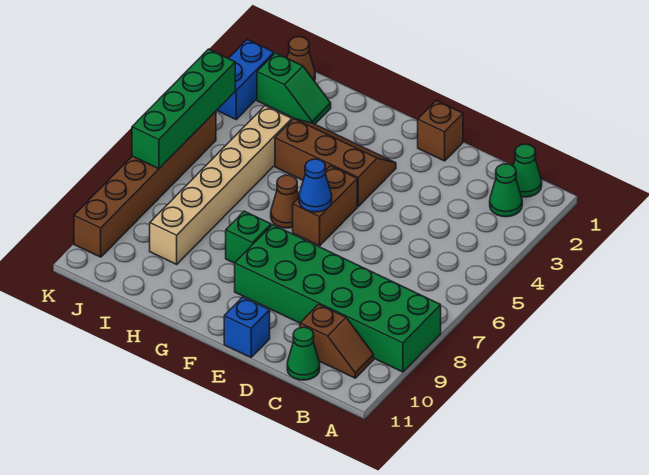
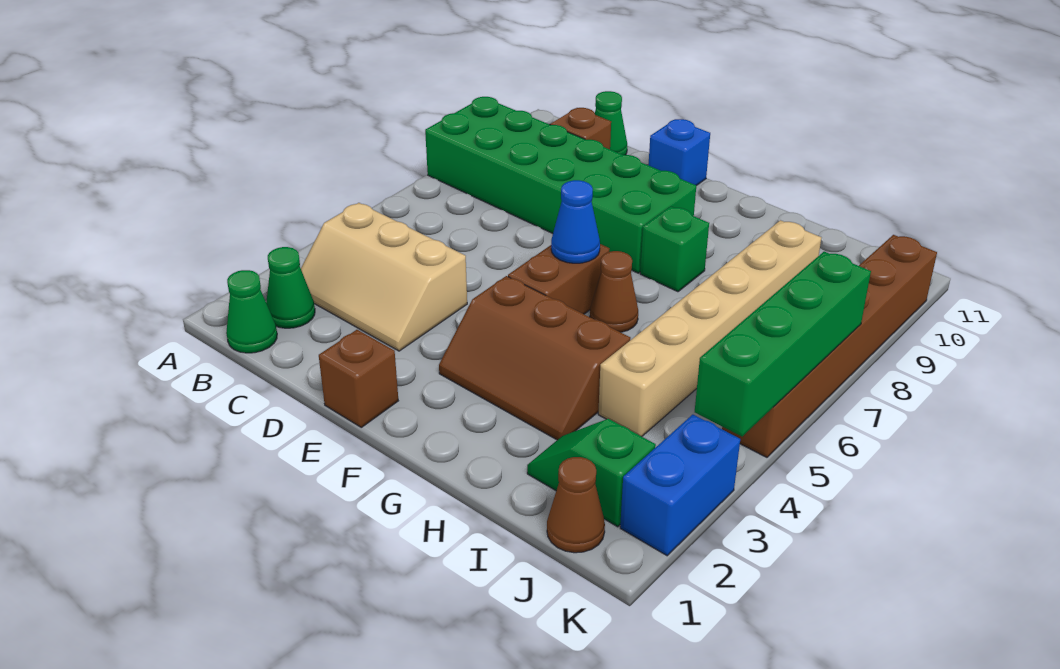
none -> tan slope B3:D4 level 1 top 4

